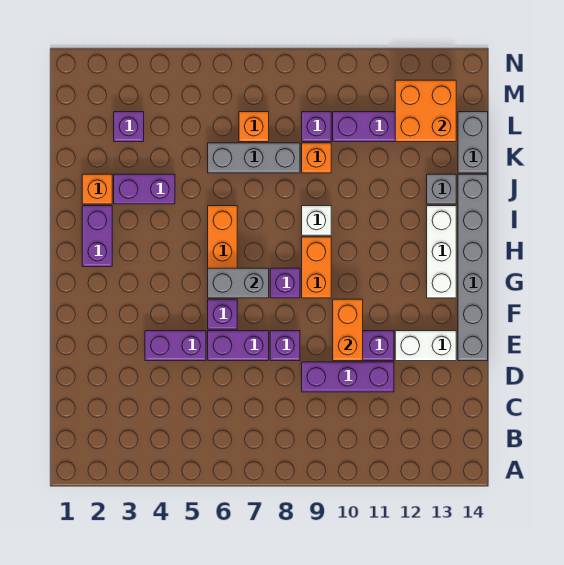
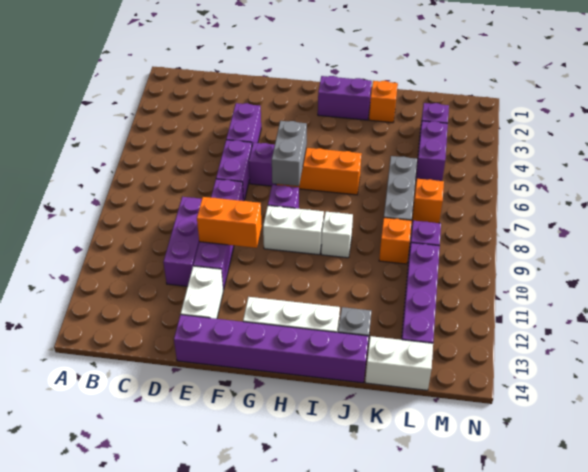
grey brick E14:J14 level 1 -> purple brick E14:J14 level 1
orange brick G9:H9 level 1 -> white brick G9:H9 level 1
purple brick J3:J4 level 1 -> purple brick L4:L5 level 1
grey brick K14:L14 level 1 -> white brick K14:L14 level 1
orange brick L12:M13 level 2 -> none

